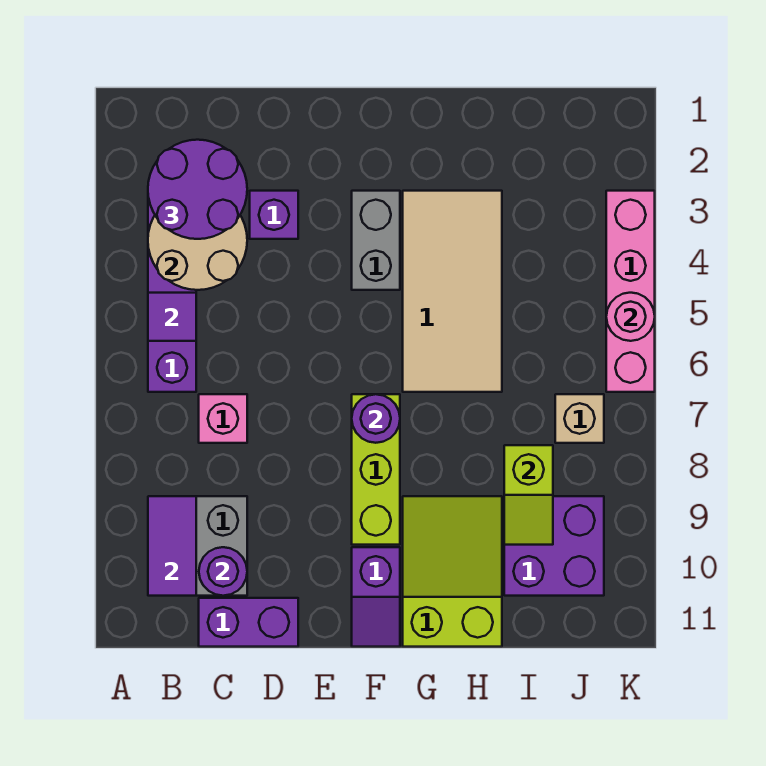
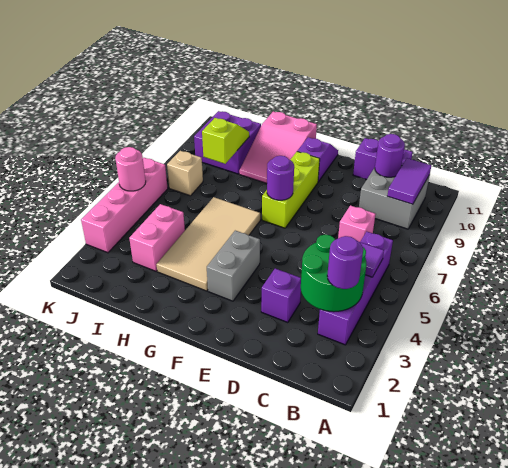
purple round brick B2:C3 level 3 -> purple round brick B3 level 3
tan round brick B3:C4 level 2 -> green round brick B3:C4 level 2
lime slope G9:H11 level 1 top 11 -> pink slope G9:H11 level 1 top 11
none -> pink brick I3:I4 level 1

